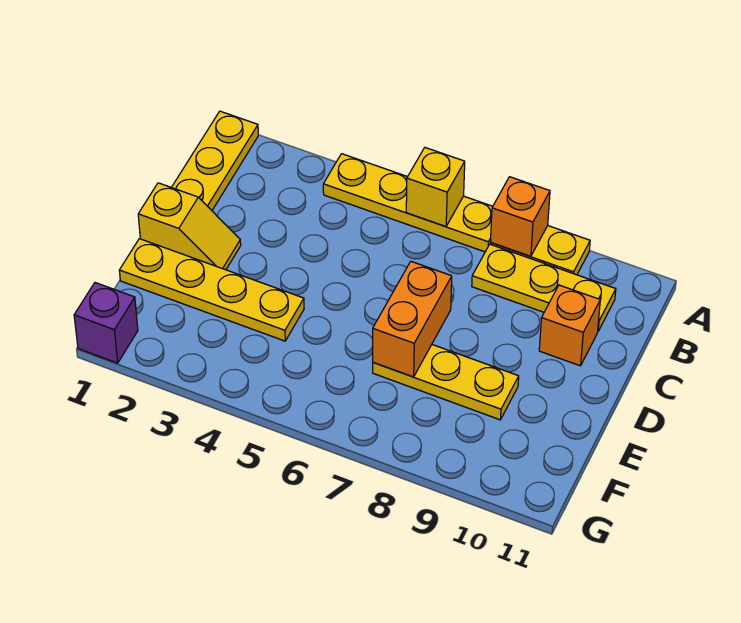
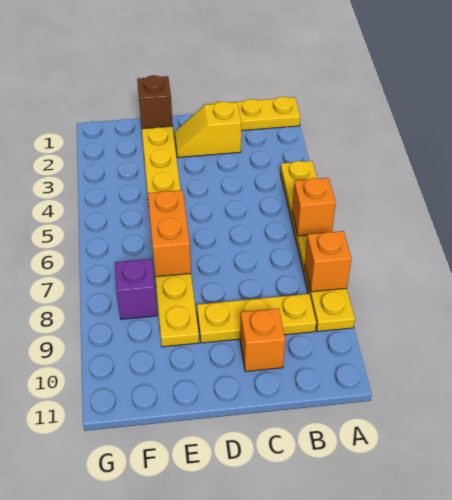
yellow brick A6 level 2 -> orange brick A6 level 2
yellow plate B8:B10 level 1 -> yellow plate B9:D9 level 1
yellow slope D1:D2 level 1 top 1 -> yellow slope C2:D2 level 1 top C
orange brick D7:E7 level 2 -> orange brick E6:E7 level 2
none -> brown brick E1 level 2
purple brick G1 level 1 -> purple brick F8 level 1

